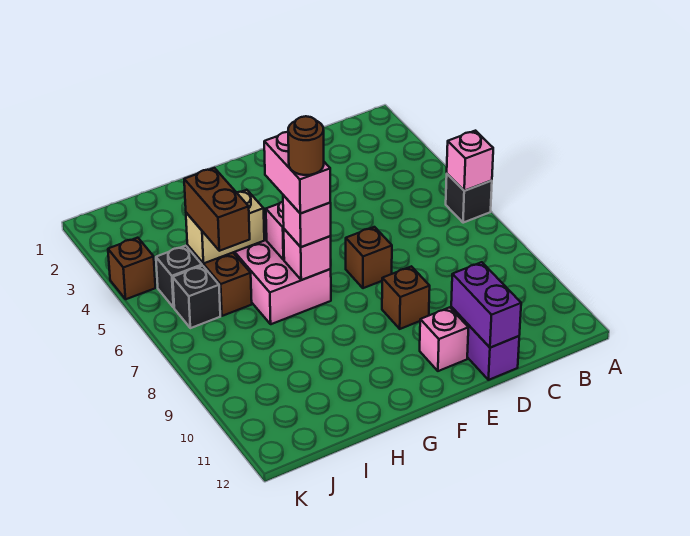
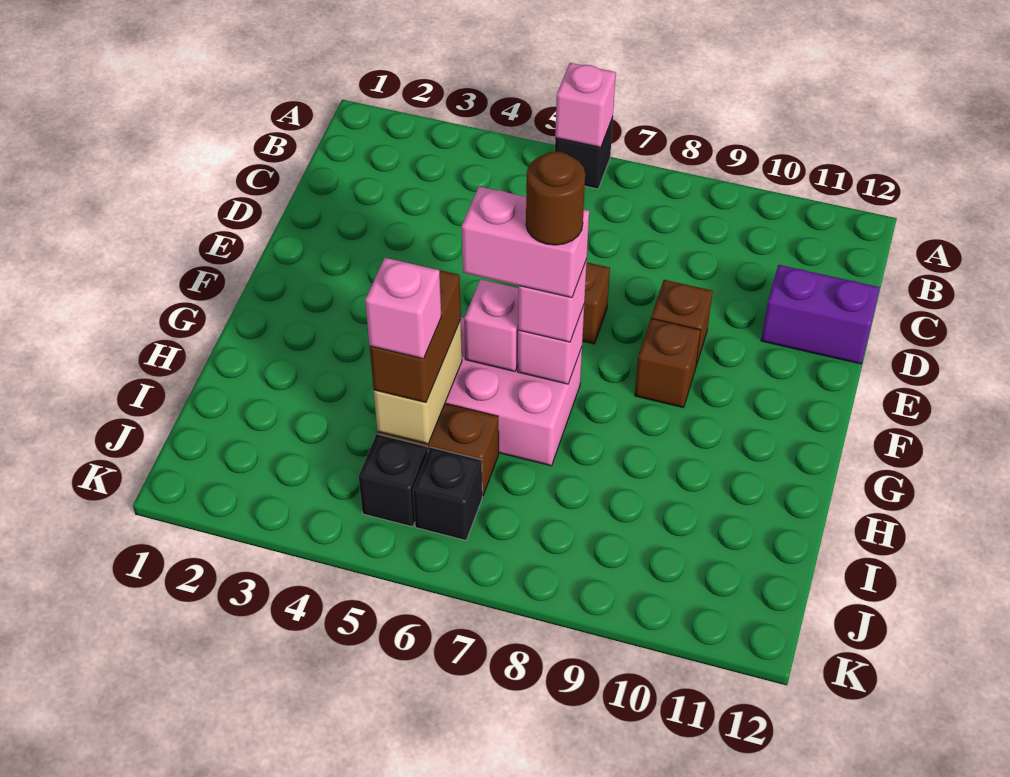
purple brick D11:D12 level 2 -> none
pink brick E11 level 1 -> pink brick I5 level 4
brown brick I5:I6 level 3 -> brown brick H5:I5 level 3
brown brick K4 level 1 -> brown brick F9 level 1

